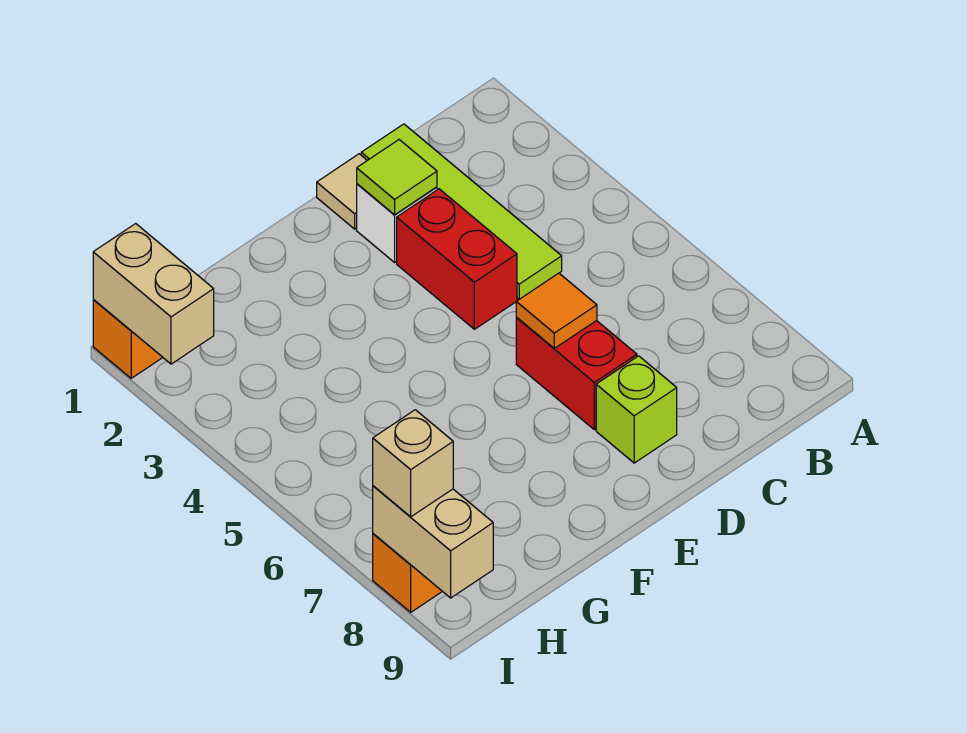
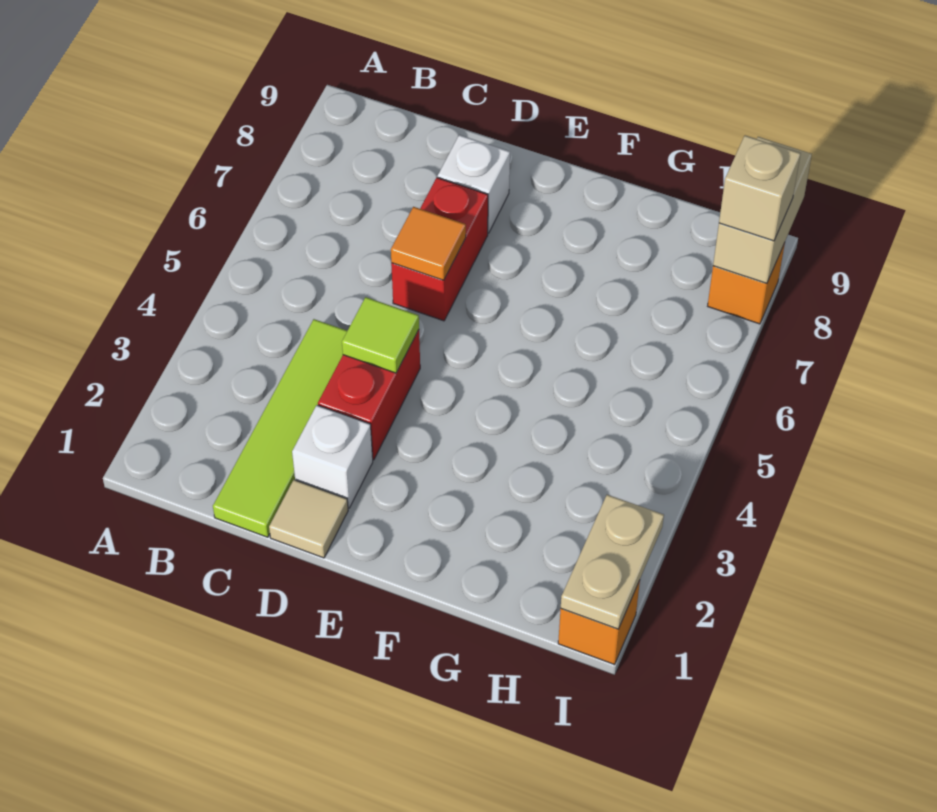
lime tile D2 level 2 -> lime tile D4 level 2
lime brick D8 level 1 -> white brick D8 level 1
tan brick I1:I2 level 2 -> tan plate I1:I2 level 2

